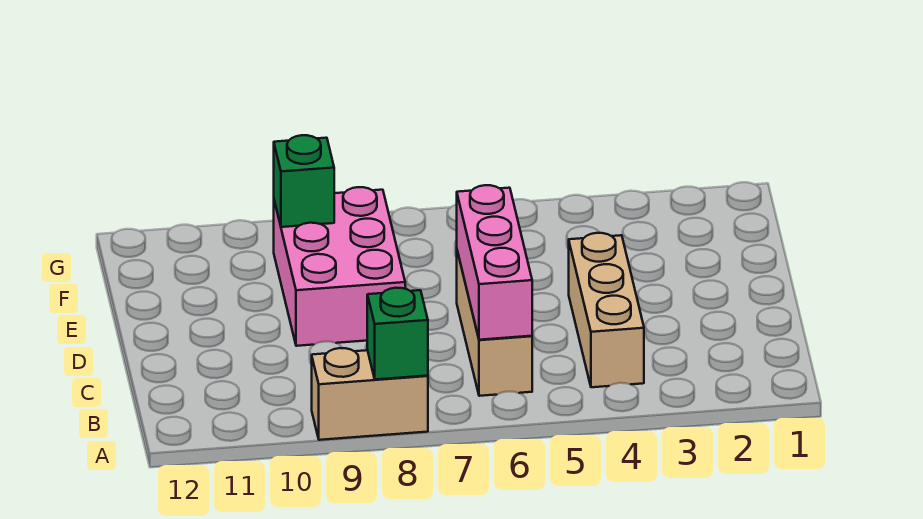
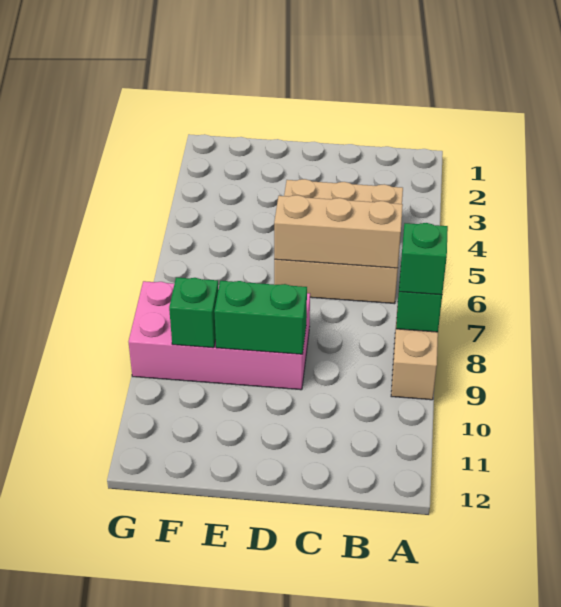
none -> green brick A8 level 3
pink brick B6:D6 level 2 -> tan brick B6:D6 level 2
pink brick D8:F9 level 1 -> pink brick D8:G9 level 1
none -> green brick D9:E9 level 2

